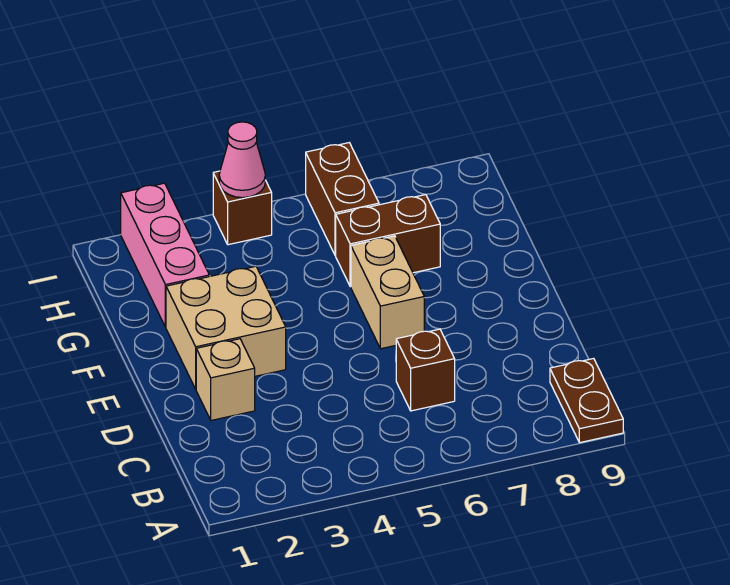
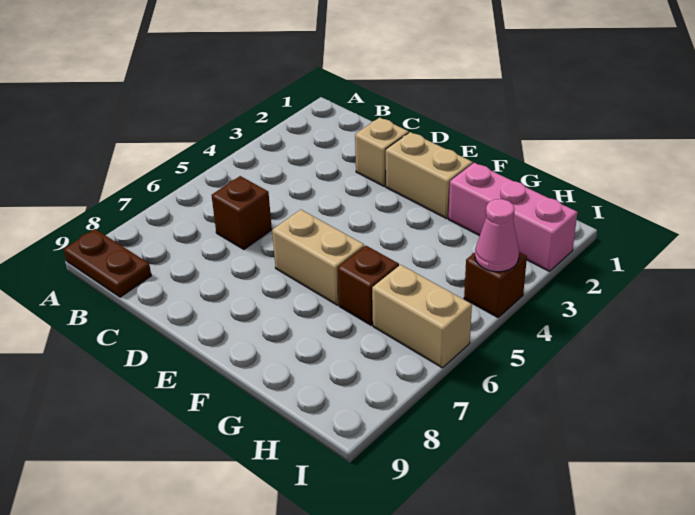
tan brick E2:F3 level 1 -> tan brick E2:F2 level 1
brown brick G6:G7 level 1 -> brown brick G6 level 1
brown brick H6:I6 level 1 -> tan brick H6:I6 level 1

